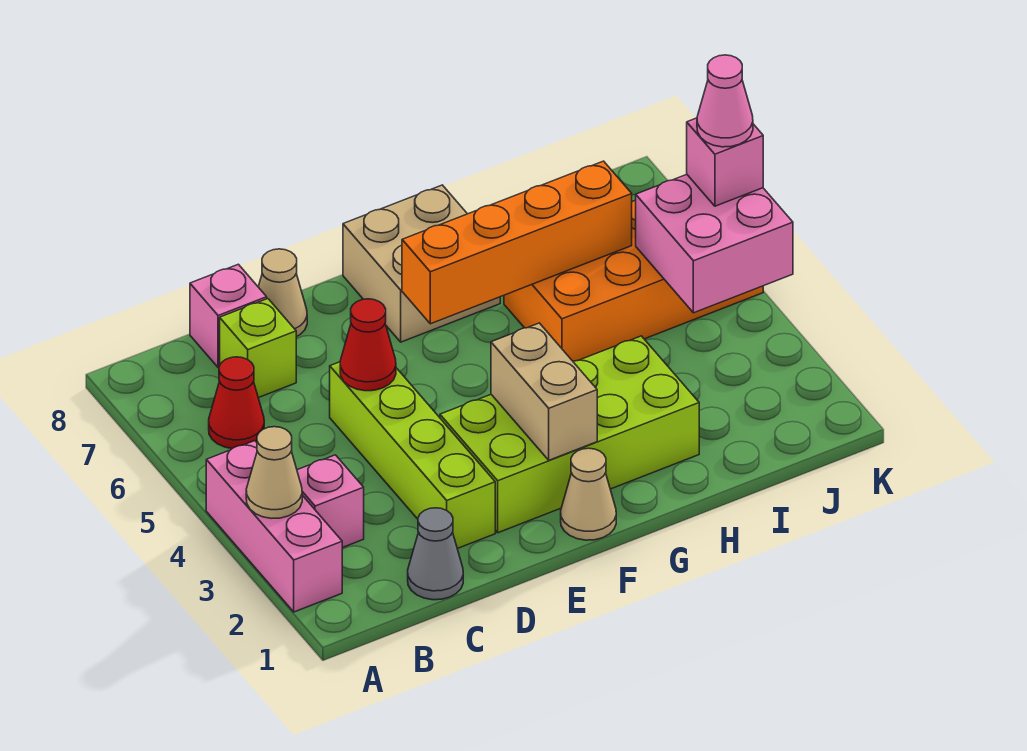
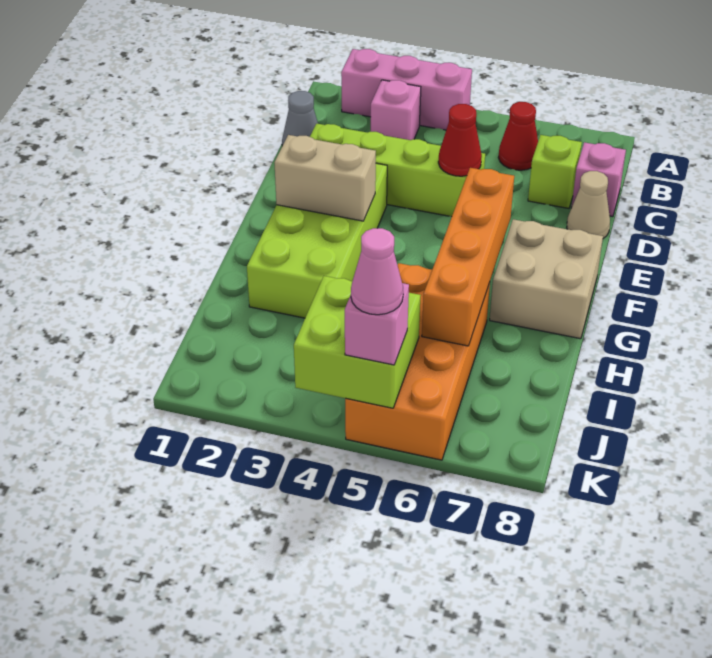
tan cone A3 level 2 -> none
tan cone F1 level 1 -> none
pink brick J4:K5 level 2 -> lime brick J4:K5 level 2

